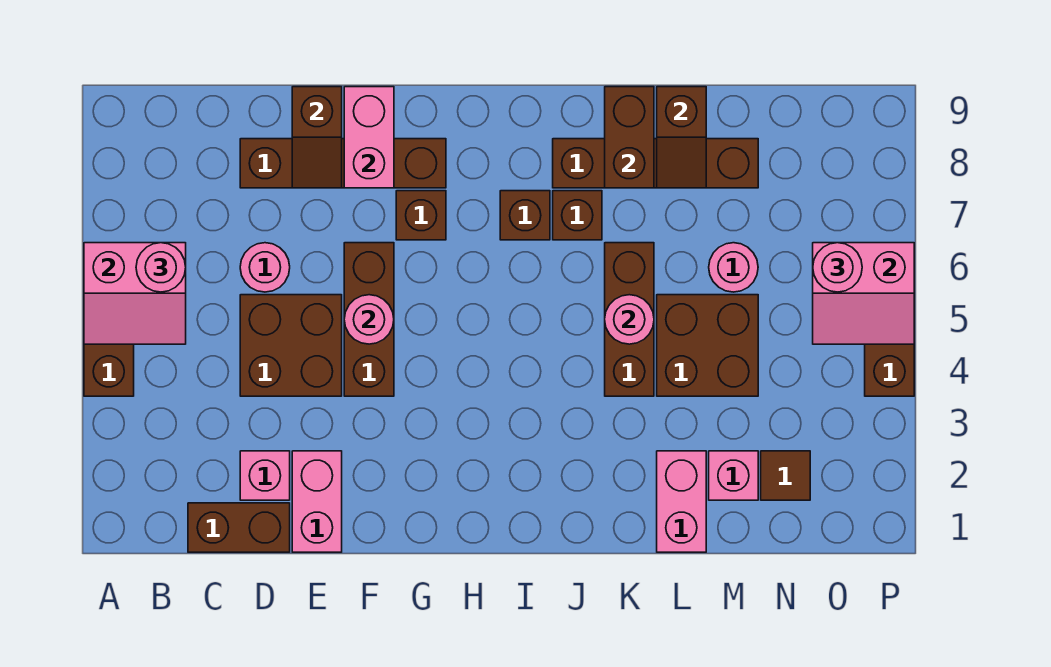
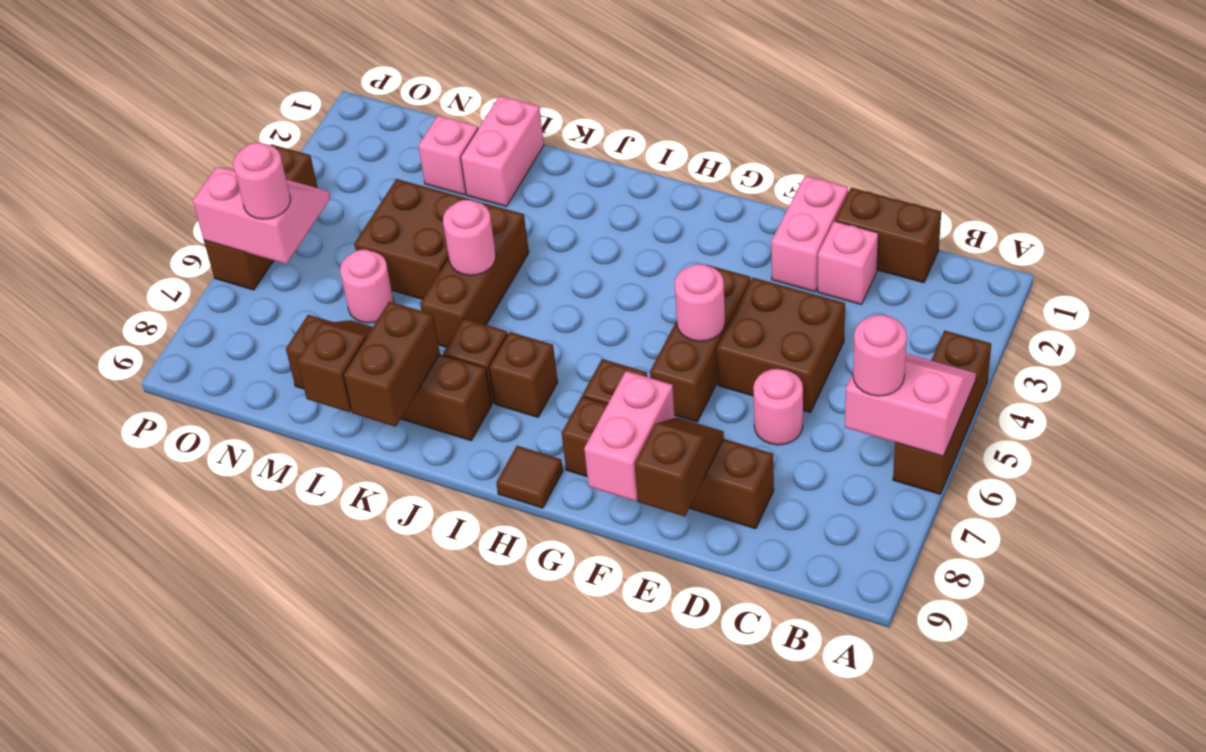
brown tile N2 level 1 -> brown tile H9 level 1

